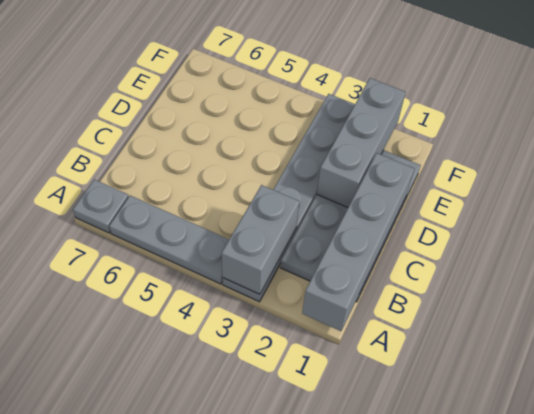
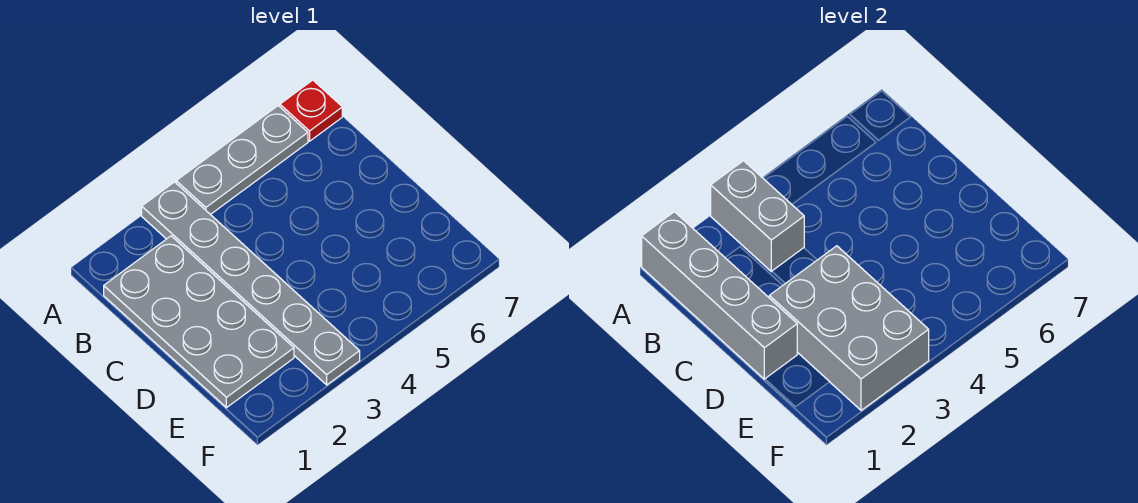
grey plate A7 level 1 -> red plate A7 level 1
grey brick D2:F2 level 2 -> grey brick D2:F3 level 2

